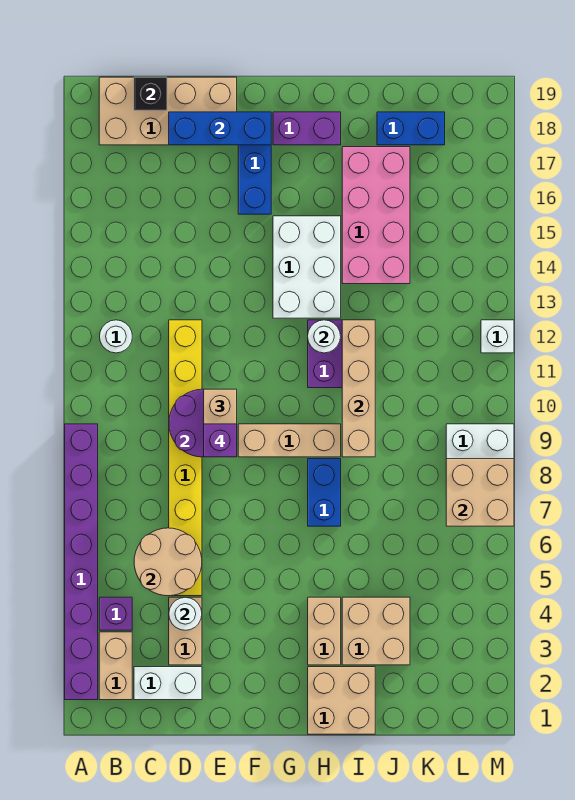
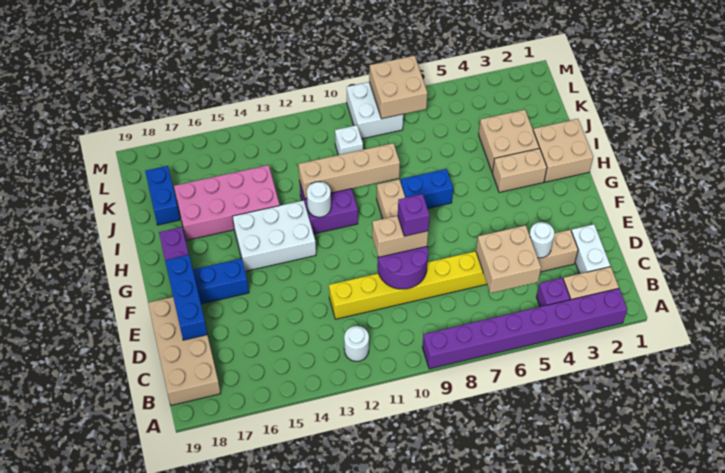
tan round brick C5:D6 level 2 -> tan brick C5:D6 level 2
black brick C19 level 2 -> none
white brick M12 level 1 -> white brick K10 level 1

